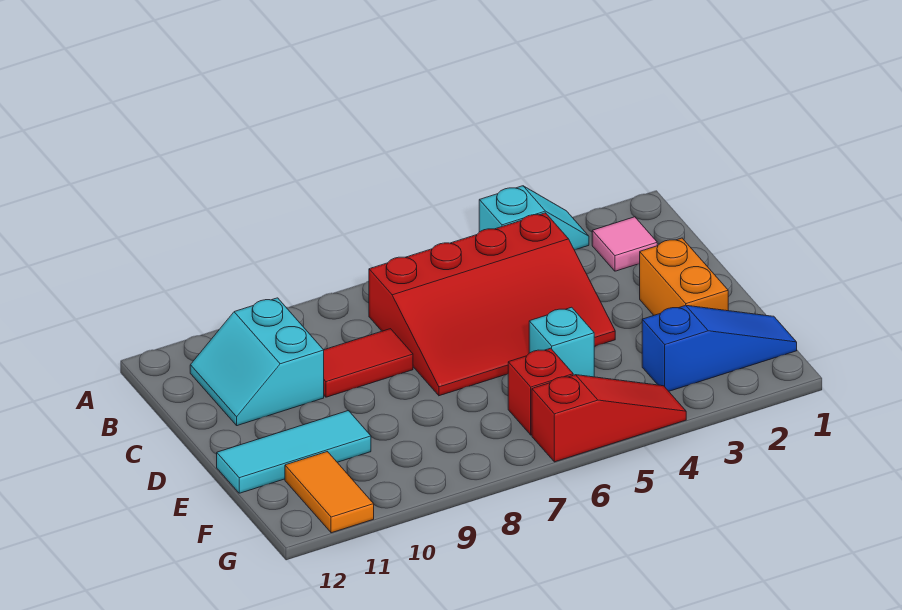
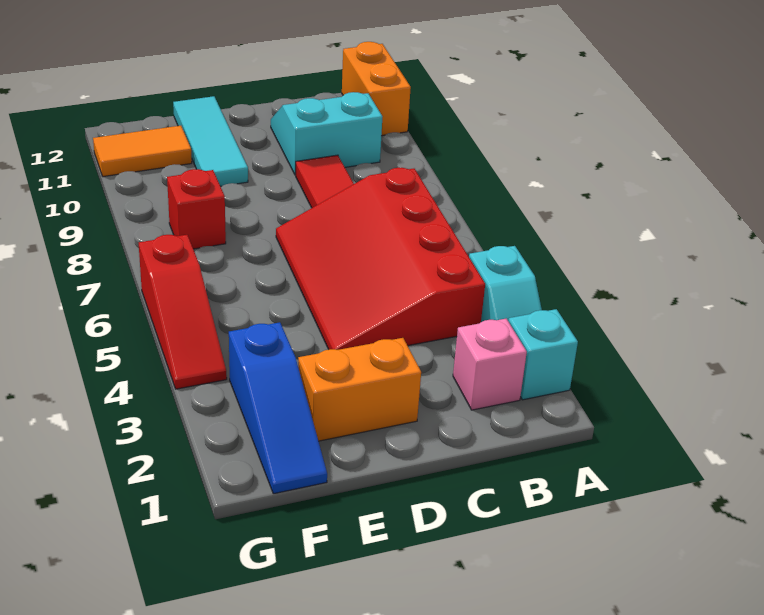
none -> orange brick A11:A12 level 1
pink tile B2 level 1 -> pink brick B2 level 1
cyan brick E5 level 1 -> cyan brick A2 level 1
red brick F6 level 1 -> red brick F8 level 1

